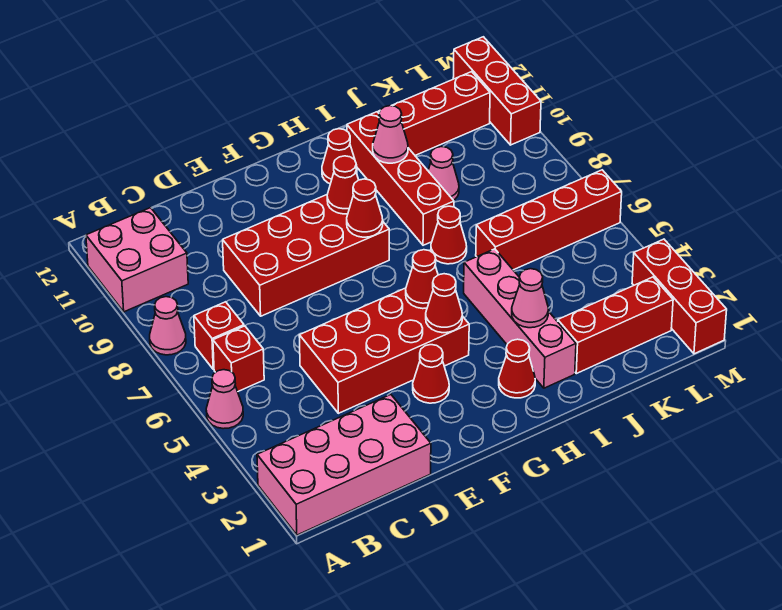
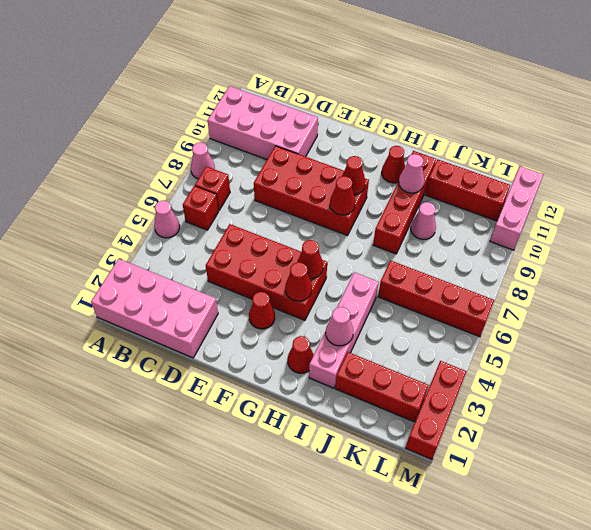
pink brick A10:B11 level 1 -> pink brick A10:D11 level 1
red cone I7 level 1 -> none
red brick M10:M12 level 1 -> pink brick M10:M12 level 1

